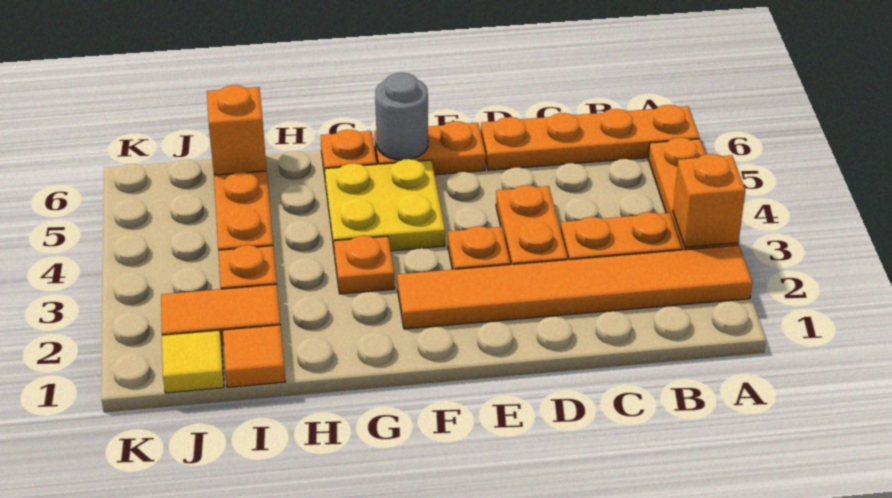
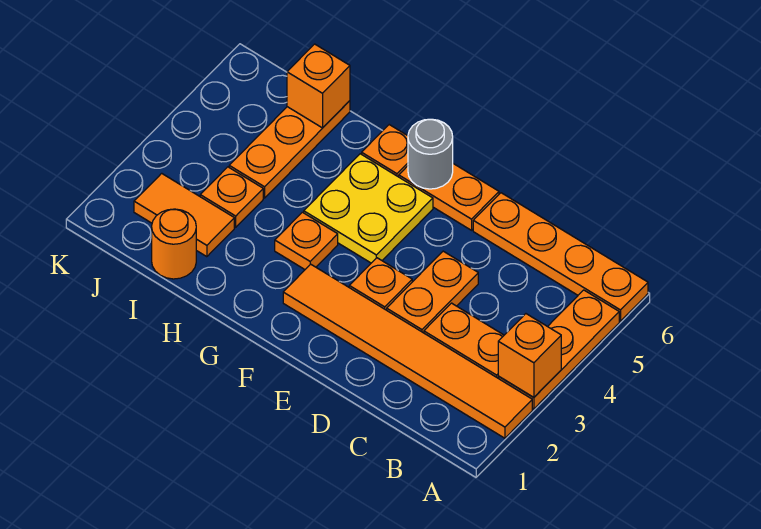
orange tile I1 level 1 -> orange round brick I1 level 1
yellow tile J1 level 1 -> none

